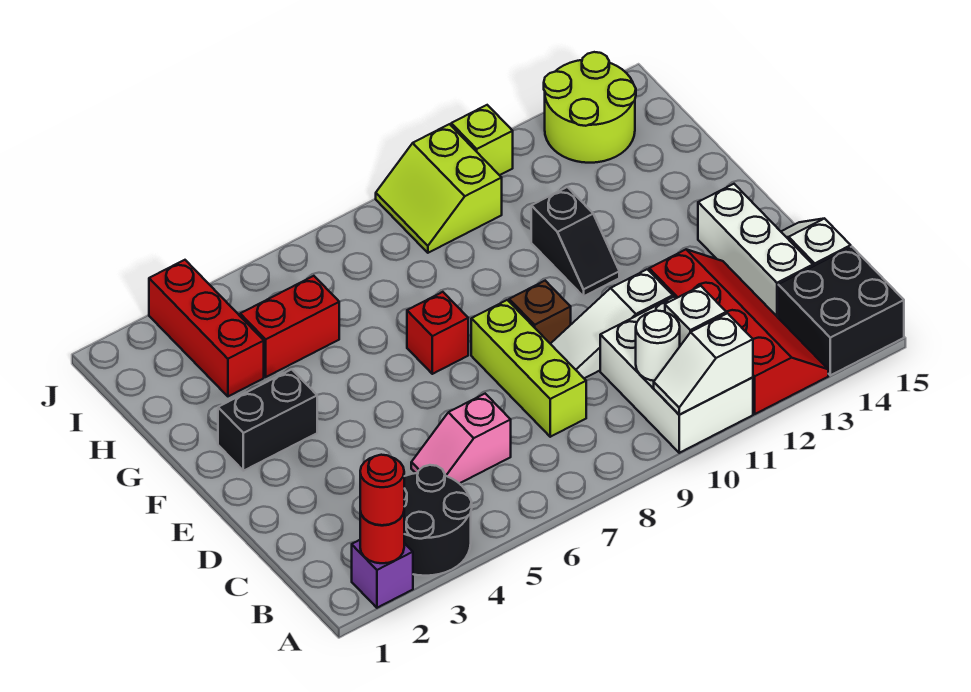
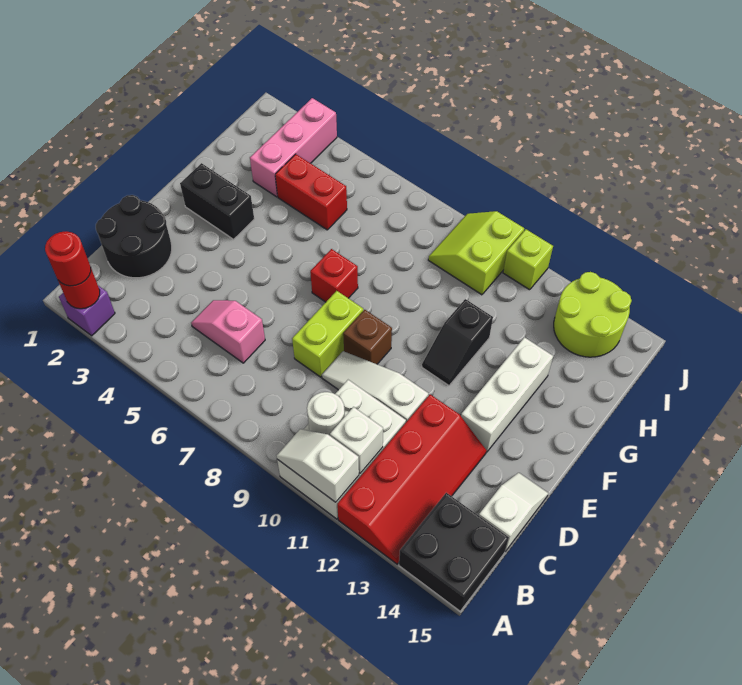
black round brick A3:B4 level 1 -> black round brick C1:D2 level 1
lime brick C8:E8 level 1 -> lime brick D8:E8 level 1
white brick C14:E14 level 1 -> white brick E13:G13 level 1
red brick H3:J3 level 1 -> pink brick H3:J3 level 1

